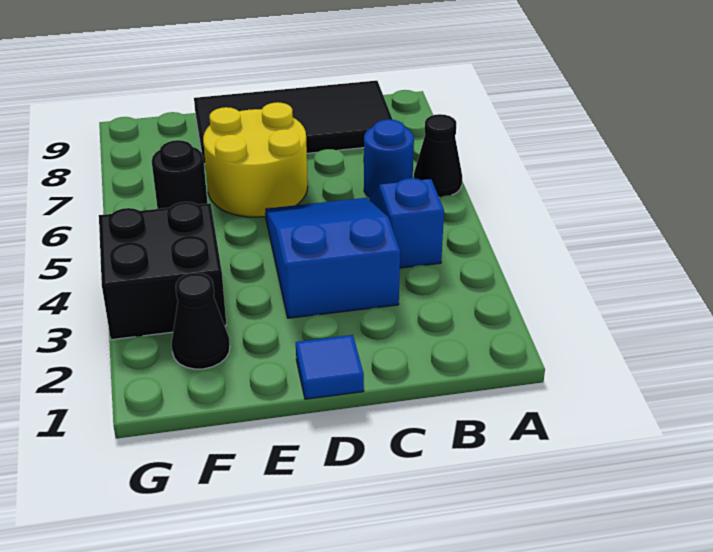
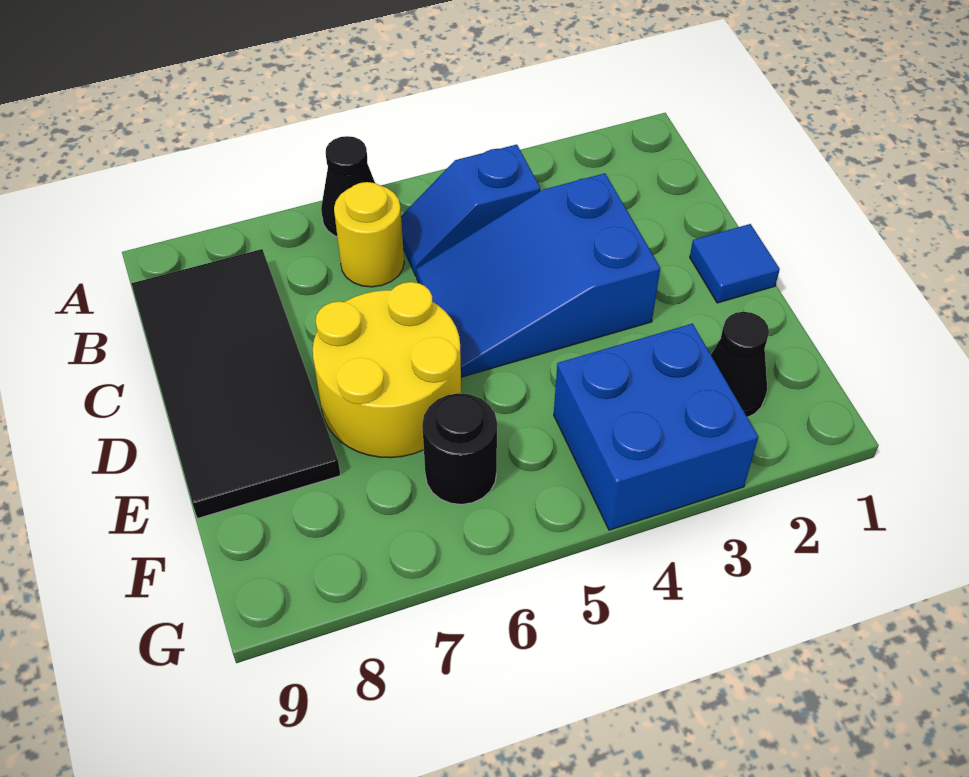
blue round brick B6 level 1 -> yellow round brick B6 level 1
black brick F3:G4 level 1 -> blue brick F3:G4 level 1

